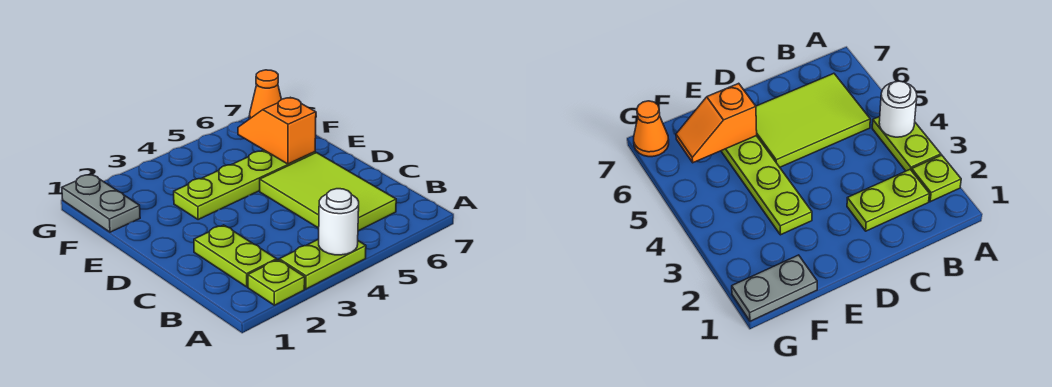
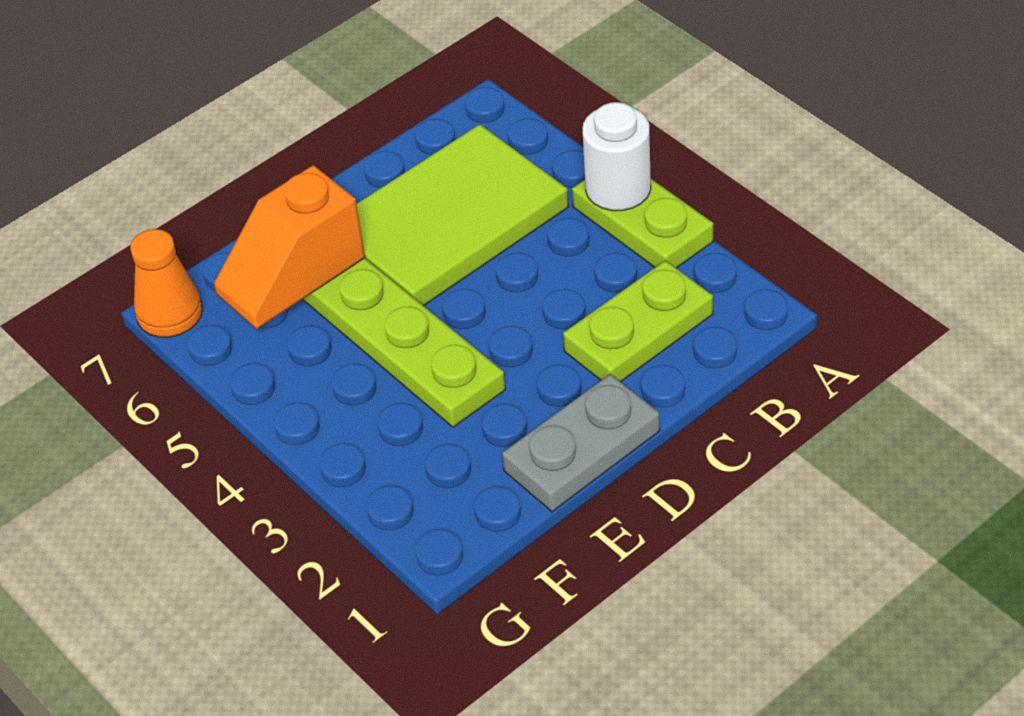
lime plate A2 level 1 -> none
grey plate F1:G1 level 1 -> grey plate D1:E1 level 1

